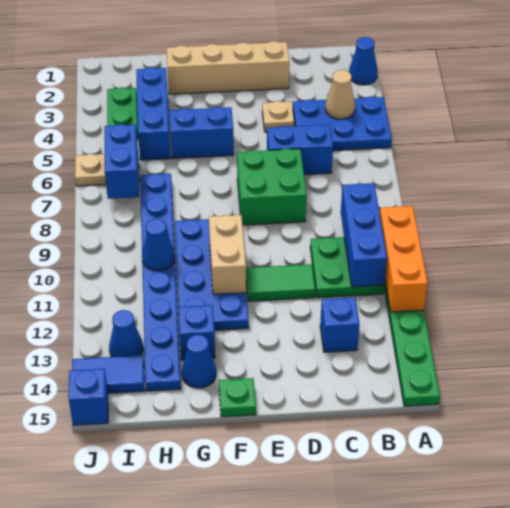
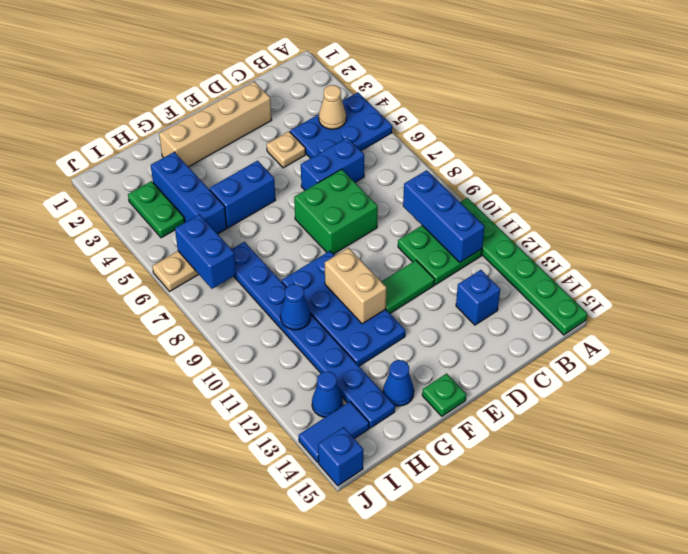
blue cone A2 level 1 -> none
orange brick A10:A12 level 2 -> none
blue brick G13 level 1 -> none

